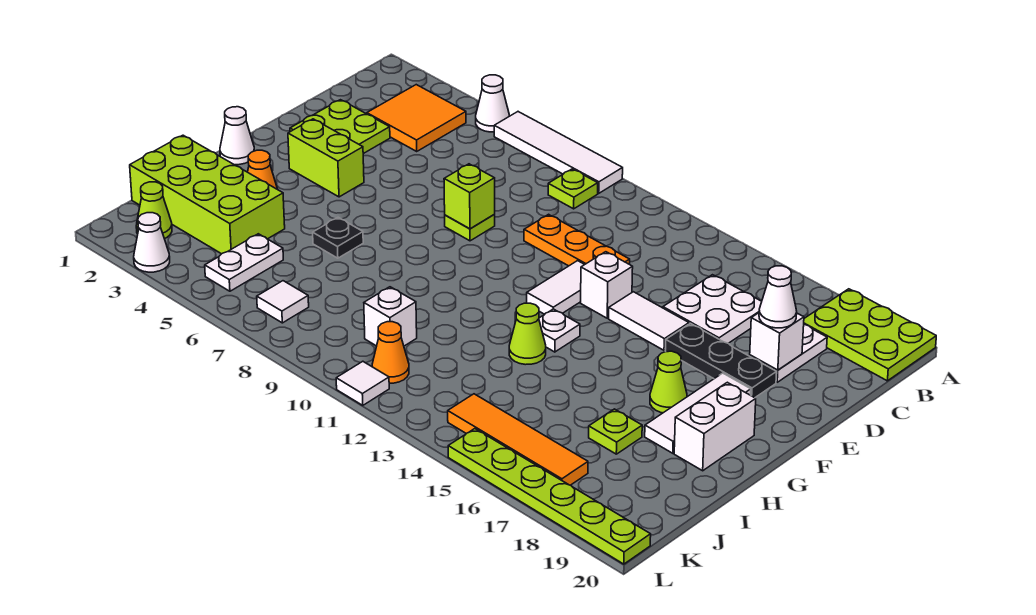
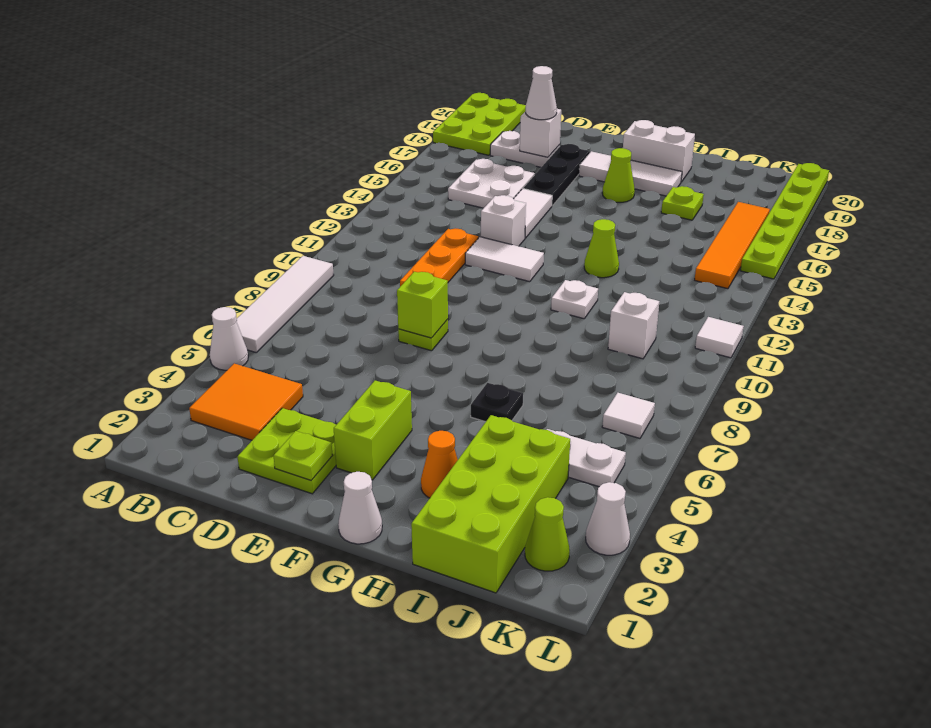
lime plate B9 level 1 -> lime plate E2 level 2
white plate G13 level 1 -> white plate H11 level 1
orange cone K11 level 1 -> none

